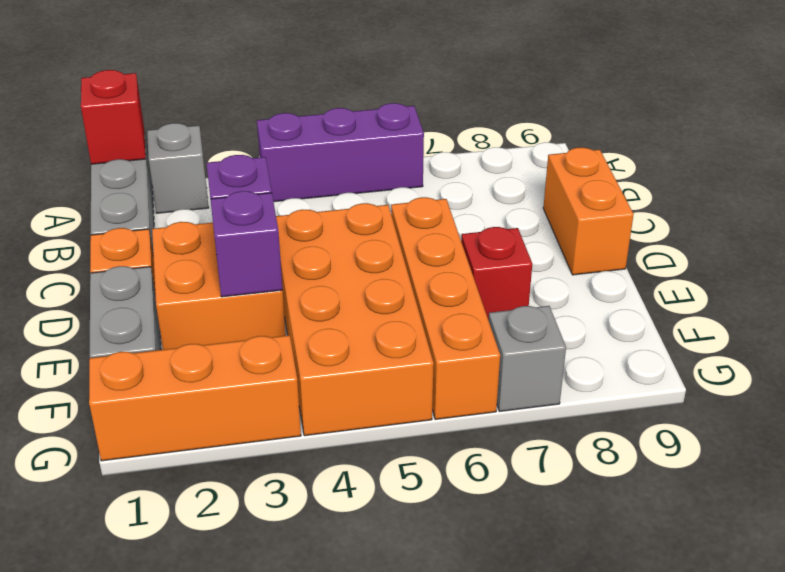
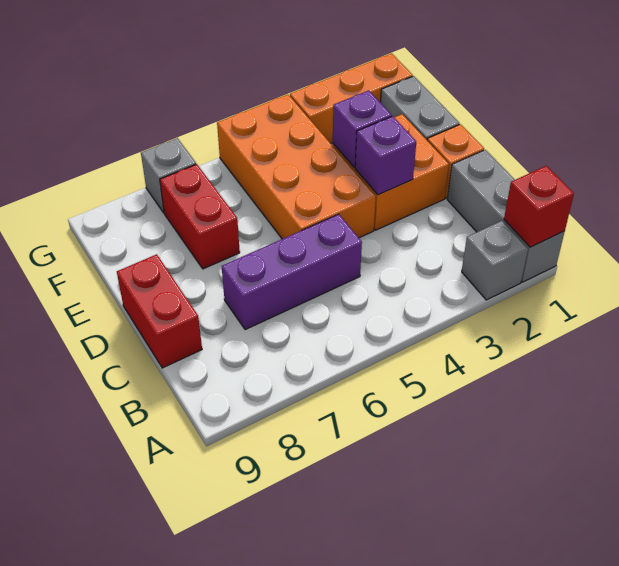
purple brick A4:A6 level 1 -> purple brick C5:C7 level 1
orange brick C9:D9 level 1 -> red brick C9:D9 level 1
orange brick D6:G6 level 1 -> none
red brick E7 level 1 -> red brick E7:F7 level 1

